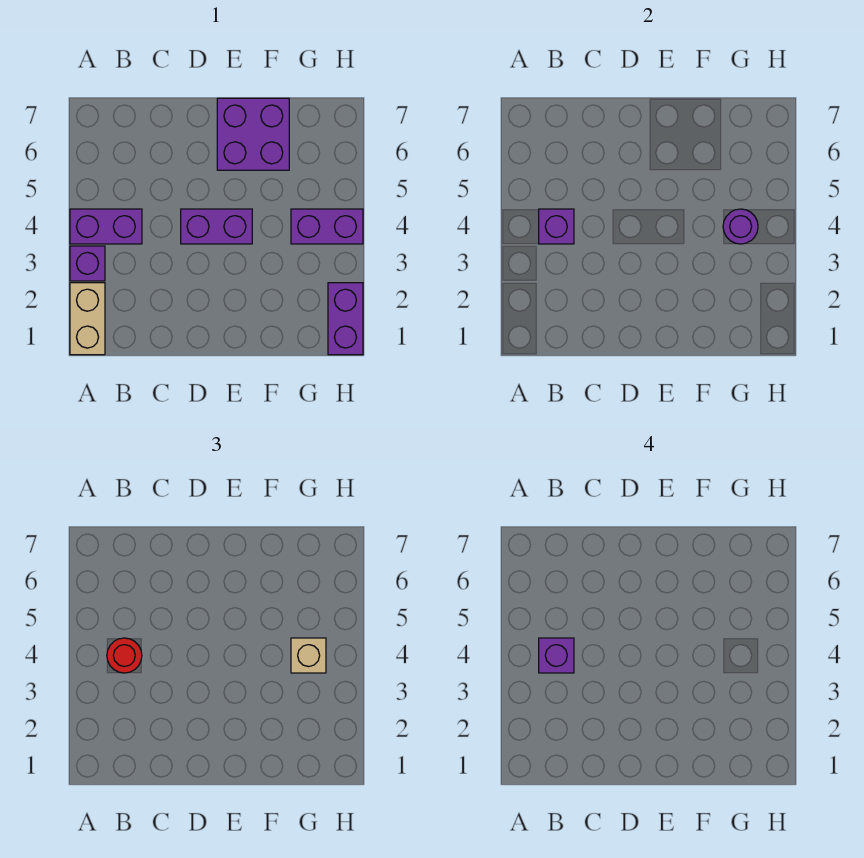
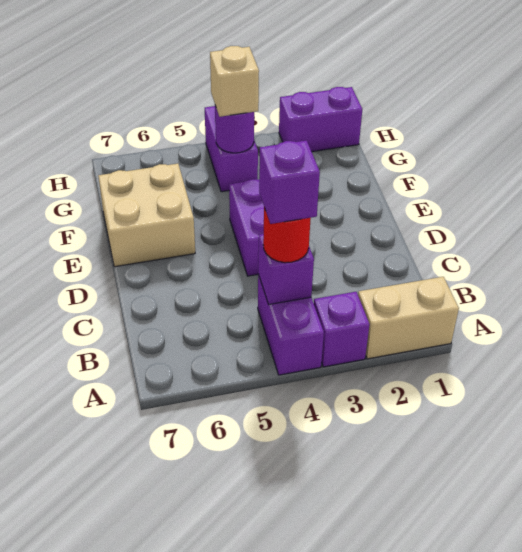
purple brick E6:F7 level 1 -> tan brick E6:F7 level 1

